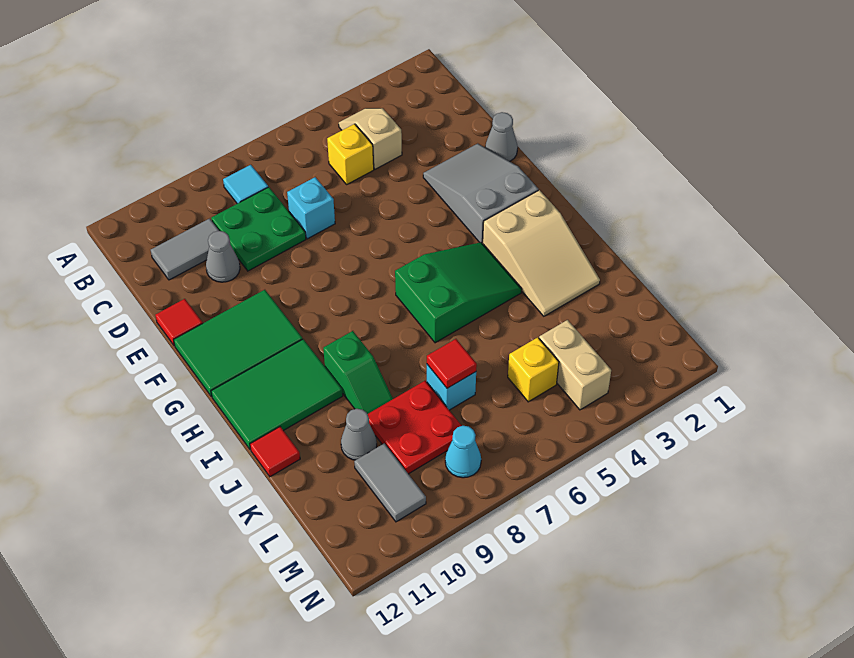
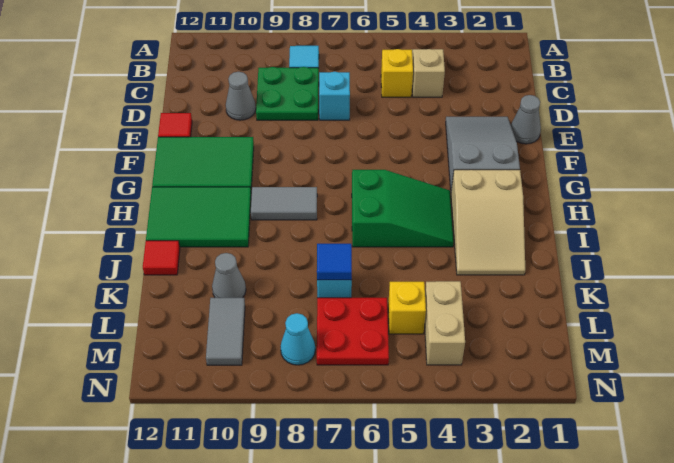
grey tile C10:C11 level 1 -> grey tile H8:H9 level 1
green slope I9:J9 level 1 top I -> none
red tile K7 level 2 -> blue tile K7 level 2
red plate K8:L9 level 1 -> red plate L6:M7 level 1

